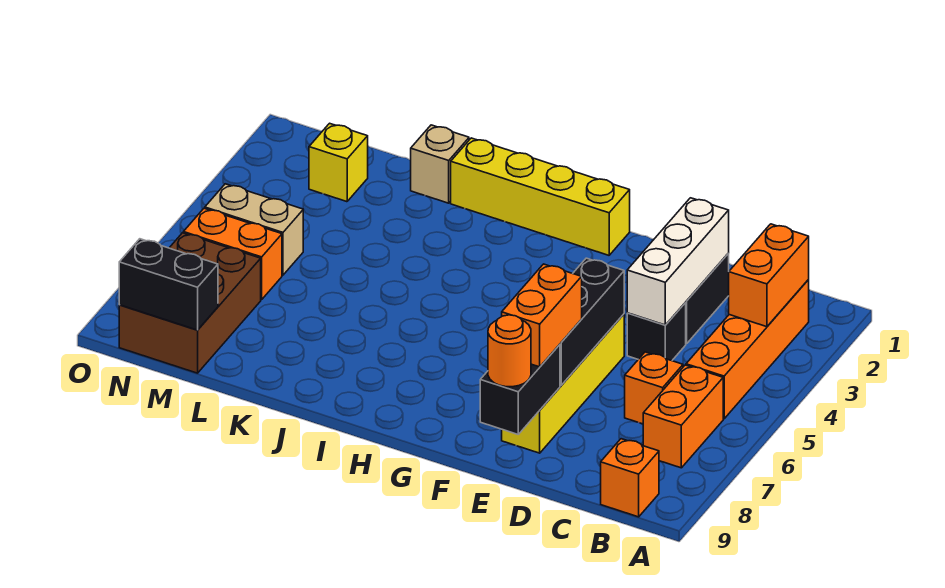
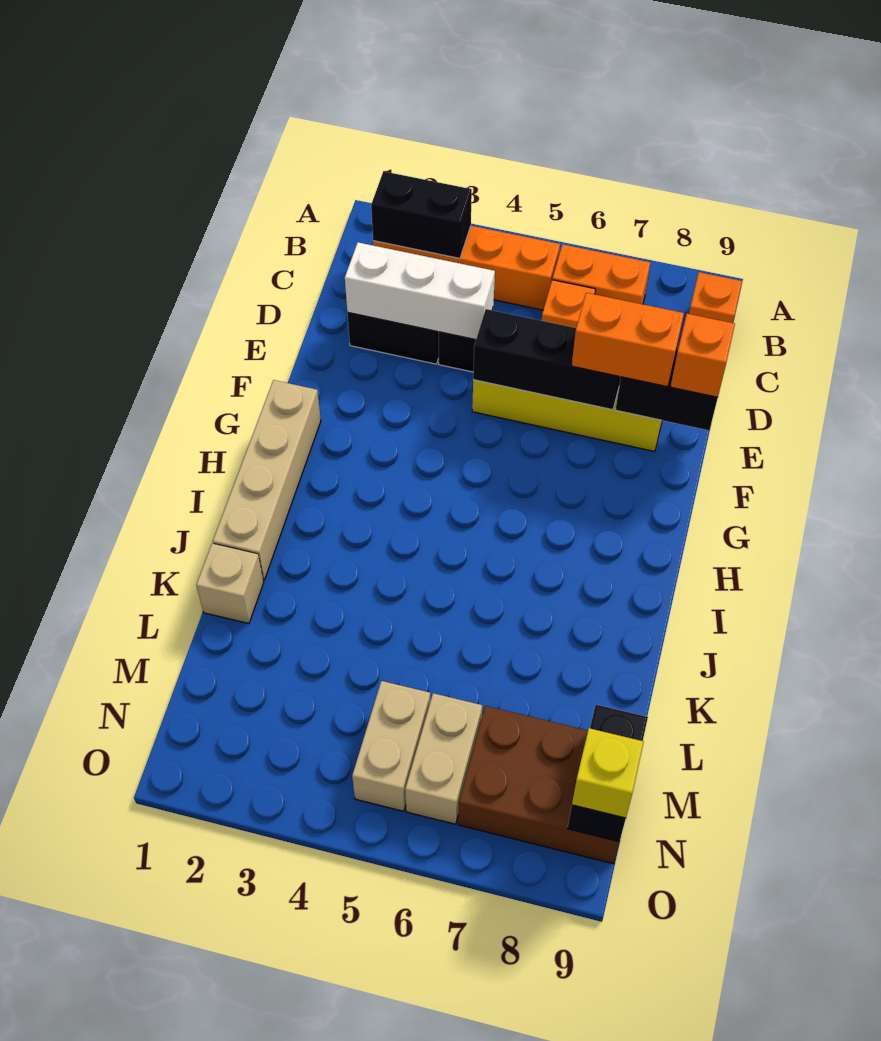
orange brick B2:B3 level 2 -> black brick B2:B3 level 2
orange round brick E9 level 3 -> orange brick E9 level 3
yellow brick G1:J1 level 1 -> tan brick G1:J1 level 1
yellow brick M2 level 1 -> yellow brick N9 level 3
orange brick M6:N6 level 1 -> tan brick M6:N6 level 1

